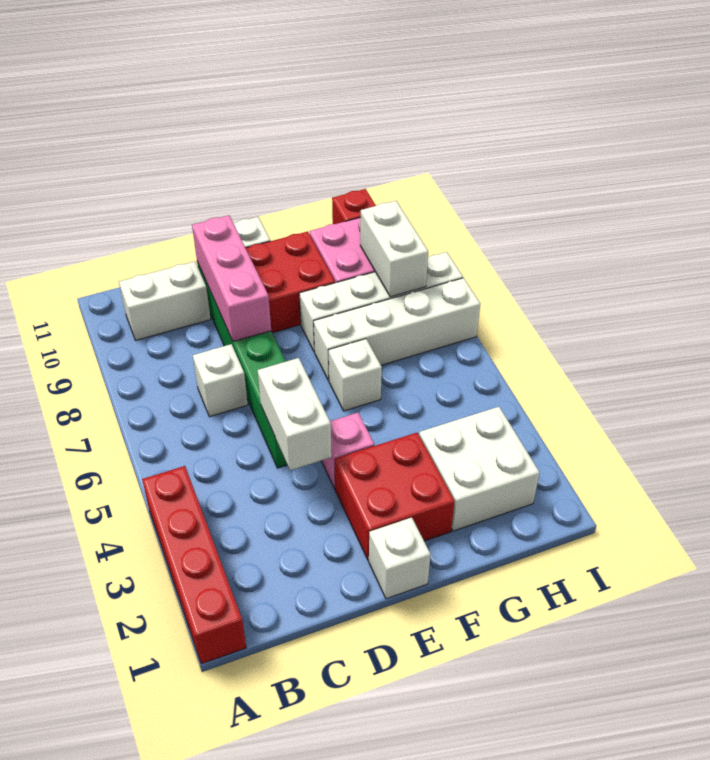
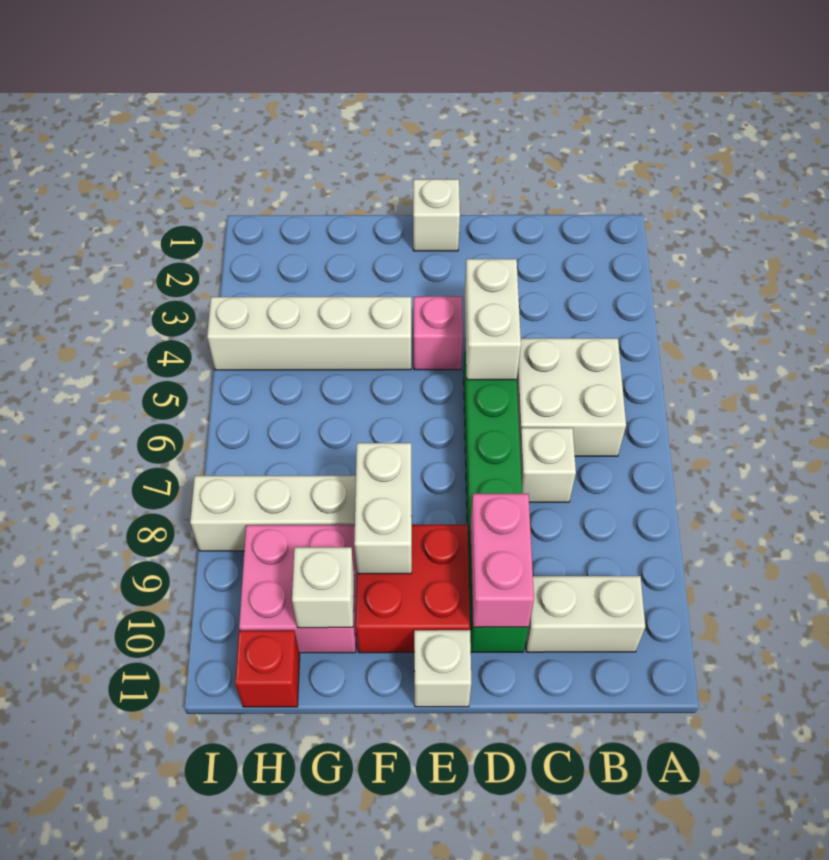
red brick A1:A4 level 1 -> none
pink brick D8:D10 level 2 -> pink brick D9:D10 level 2
red brick E2:F3 level 1 -> none
white brick F6 level 1 -> white brick G10 level 2
white brick F7:I7 level 1 -> white brick F4:I4 level 1
white brick G2:H3 level 1 -> white brick B5:C6 level 1
white brick H8:H9 level 2 -> white brick F8:F9 level 2

